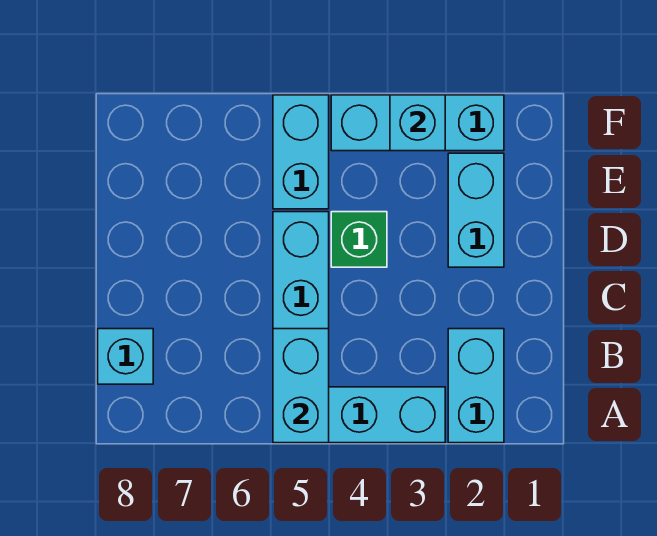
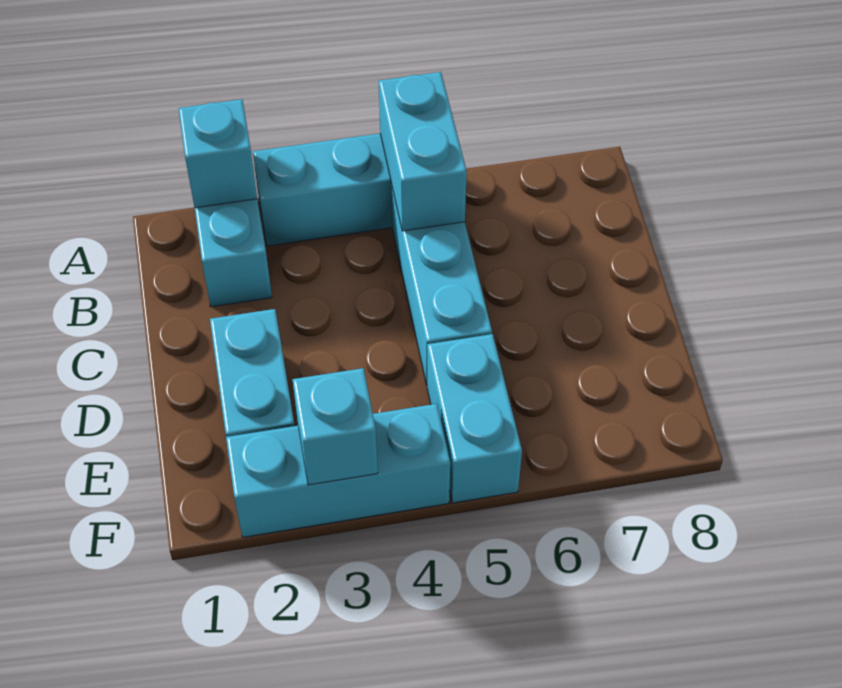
cyan brick B8 level 1 -> cyan brick A2 level 2
green brick D4 level 1 -> none

